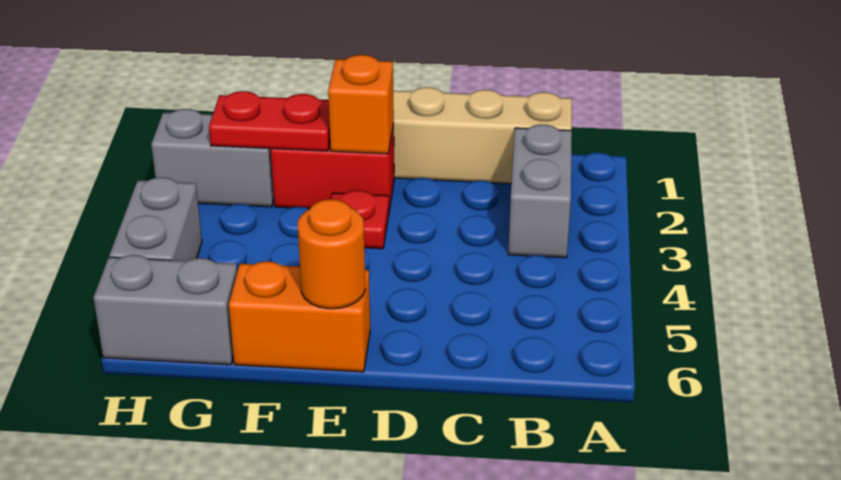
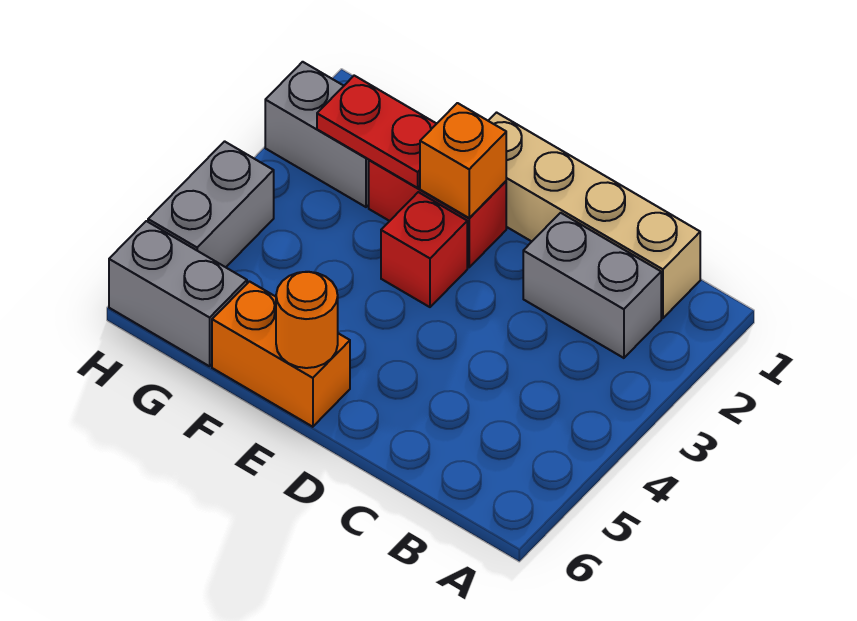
grey brick B2:B3 level 1 -> grey brick B2:C2 level 1
red plate E3 level 1 -> red brick E3 level 1

